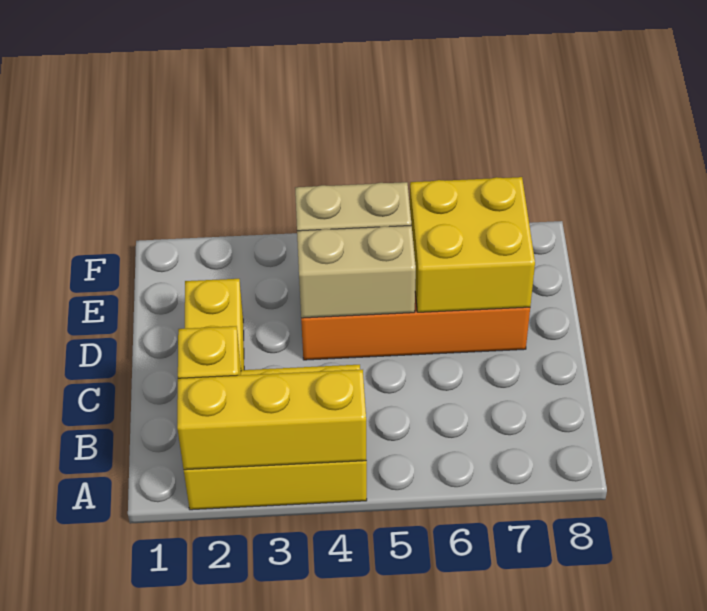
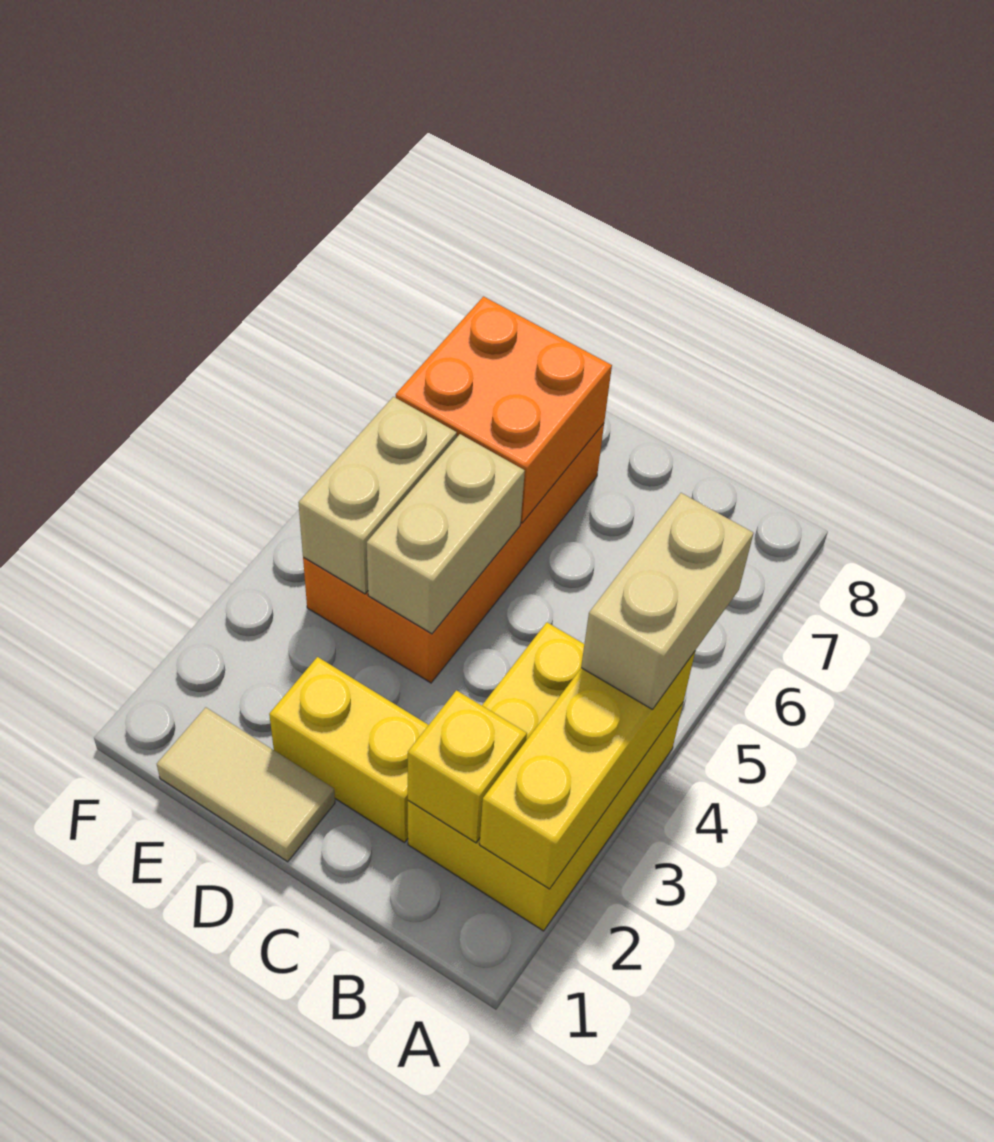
none -> tan brick A4:A5 level 3
none -> tan tile D1:E1 level 1
yellow brick D6:E7 level 2 -> orange brick D6:E7 level 2

